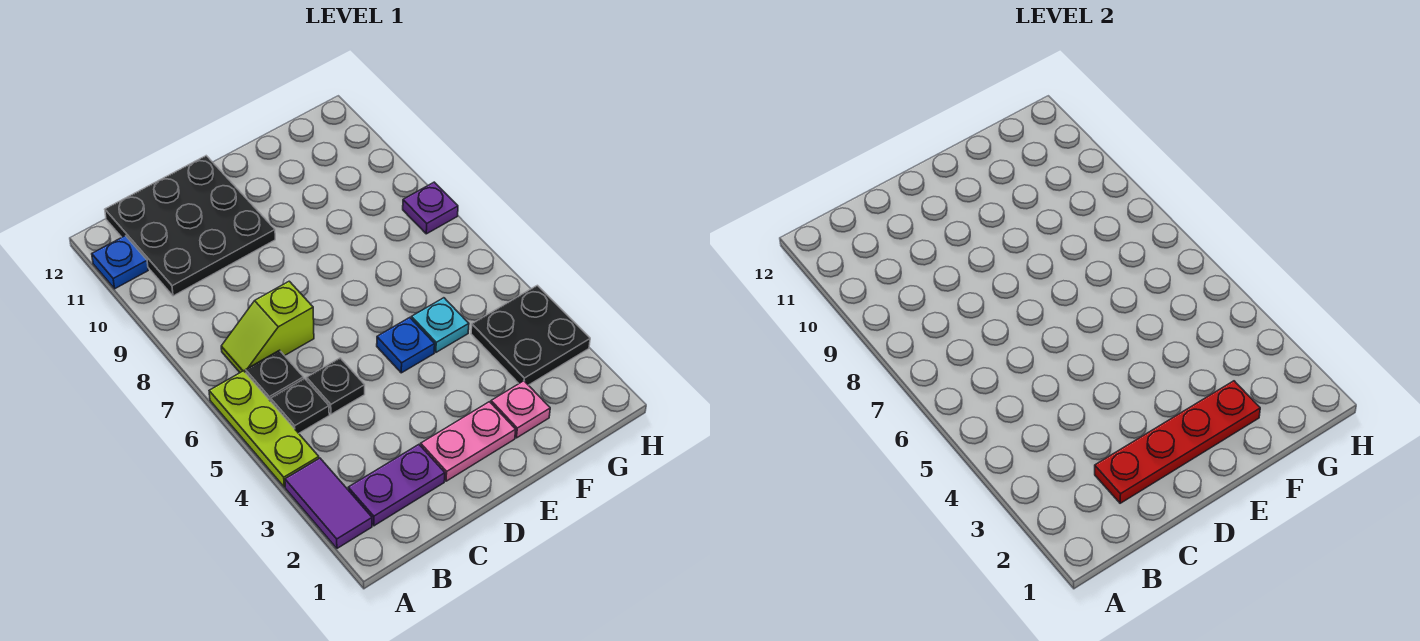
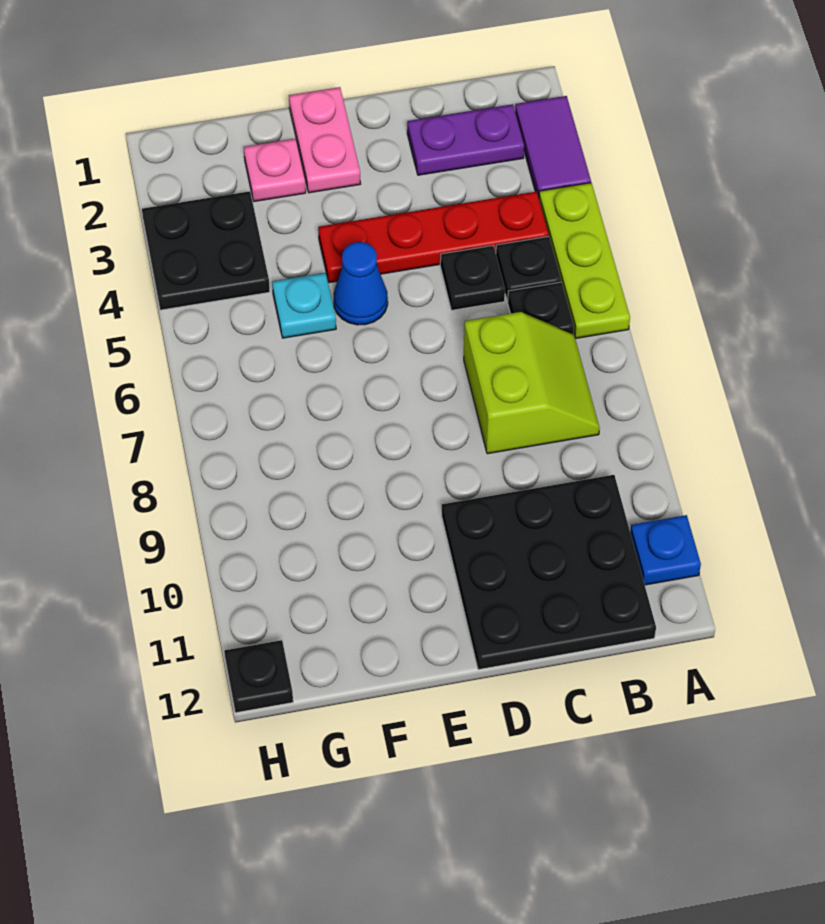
lime slope B7:C7 level 1 top C -> lime slope B7:C8 level 1 top C
red plate C2:F2 level 2 -> red plate B4:E4 level 1
pink plate D2:E2 level 1 -> pink plate E1:E2 level 1
blue plate E5 level 1 -> blue cone E5 level 1
purple plate H8 level 1 -> none
none -> black plate H12 level 1

